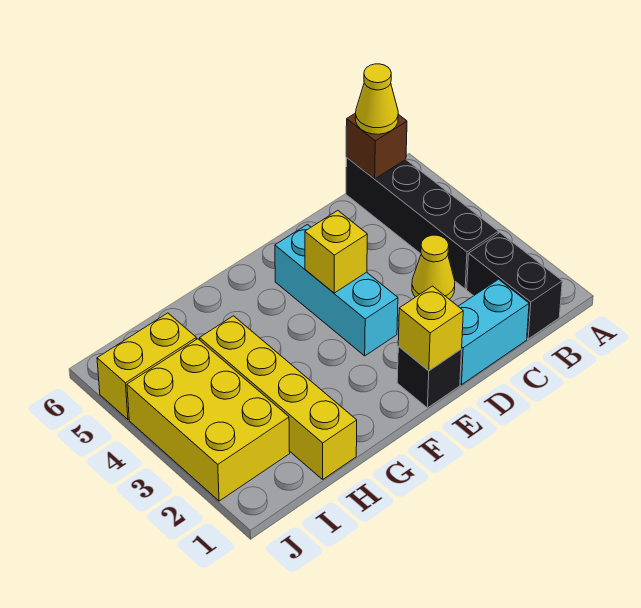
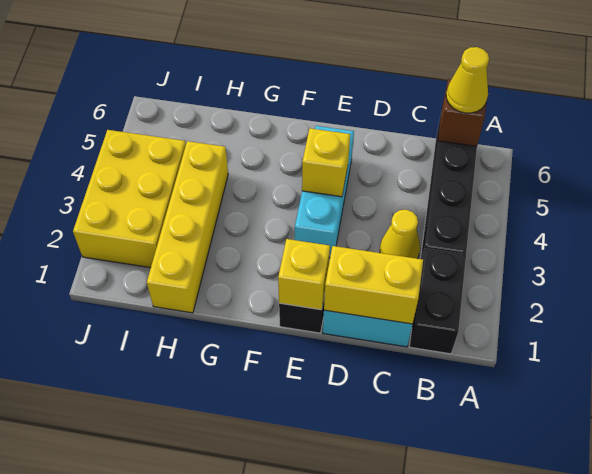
yellow brick I5:J5 level 1 -> yellow brick C1:D1 level 2

